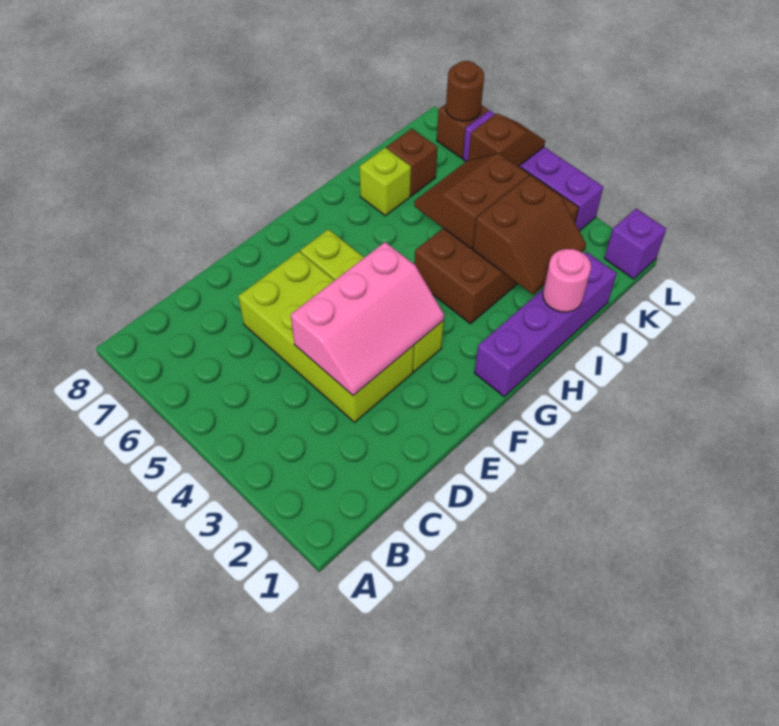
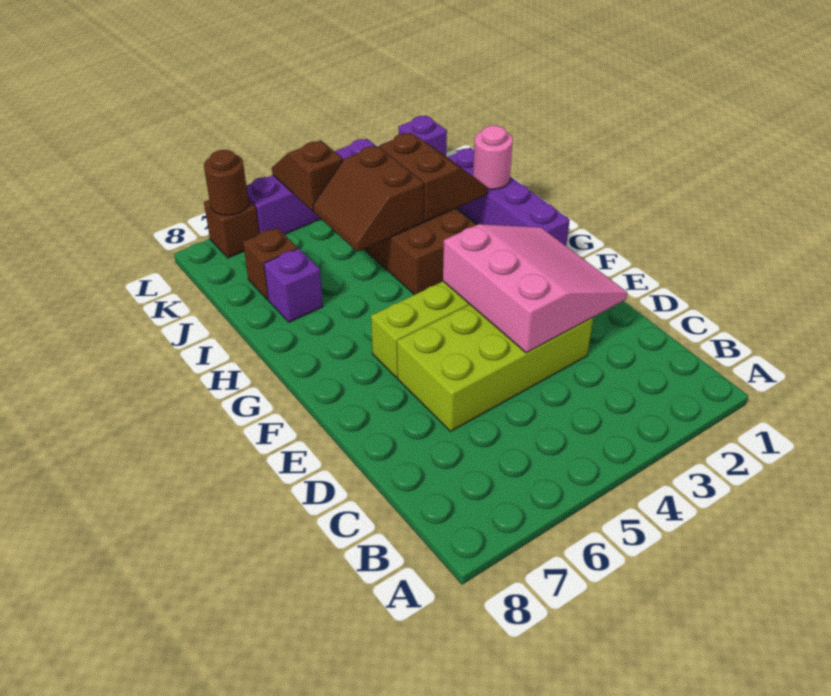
pink slope D3:F4 level 2 top 4 -> pink slope D2:F4 level 2 top 4
lime brick I7 level 1 -> purple brick I7 level 1

